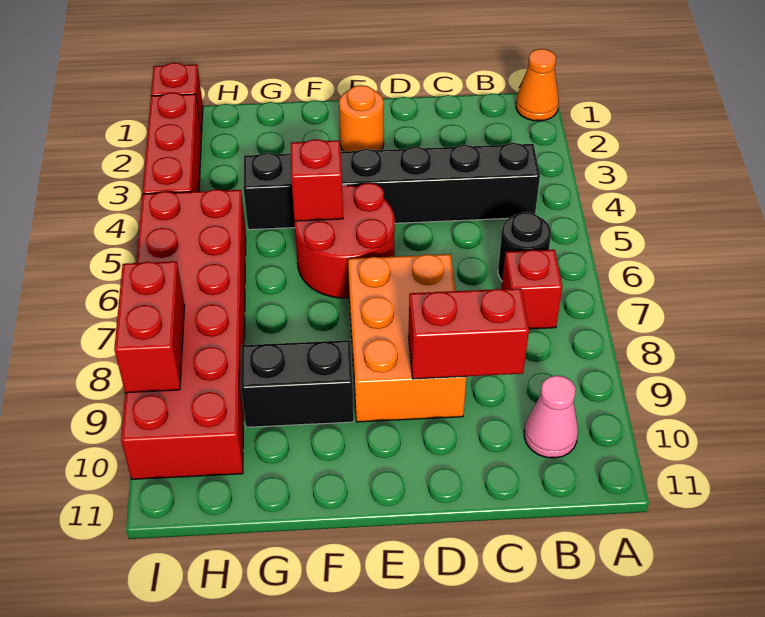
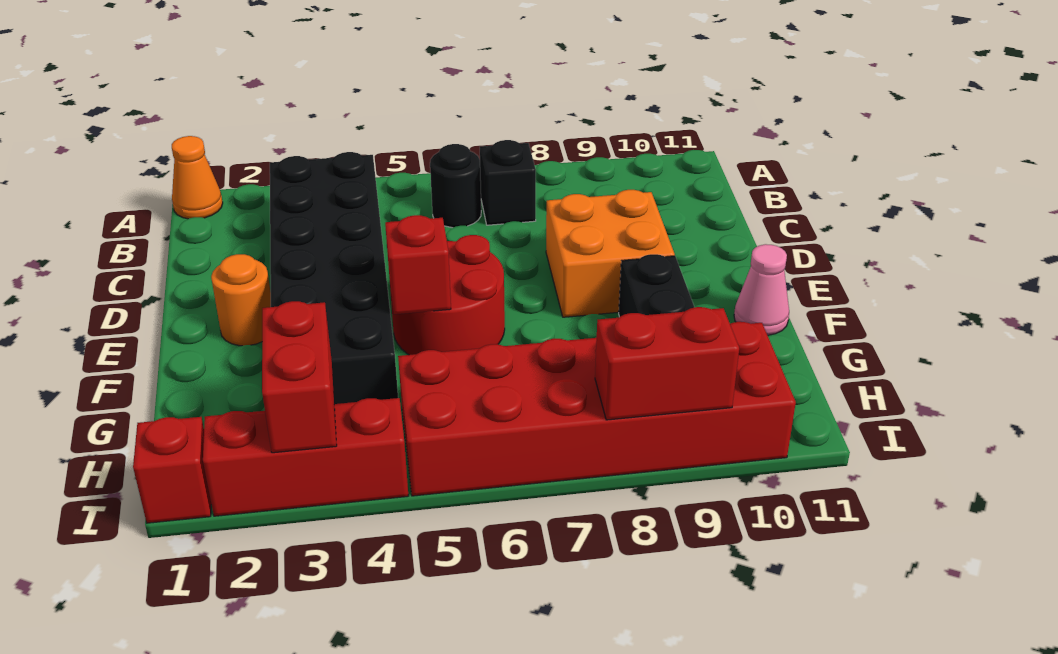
black brick B4:G4 level 1 -> black brick B3:G4 level 1
red brick B7 level 1 -> black brick B7 level 1
pink cone B10 level 1 -> pink cone F11 level 1
red brick C9:D9 level 2 -> red brick H3:I3 level 2
orange brick D7:E9 level 1 -> orange brick D8:E9 level 1

